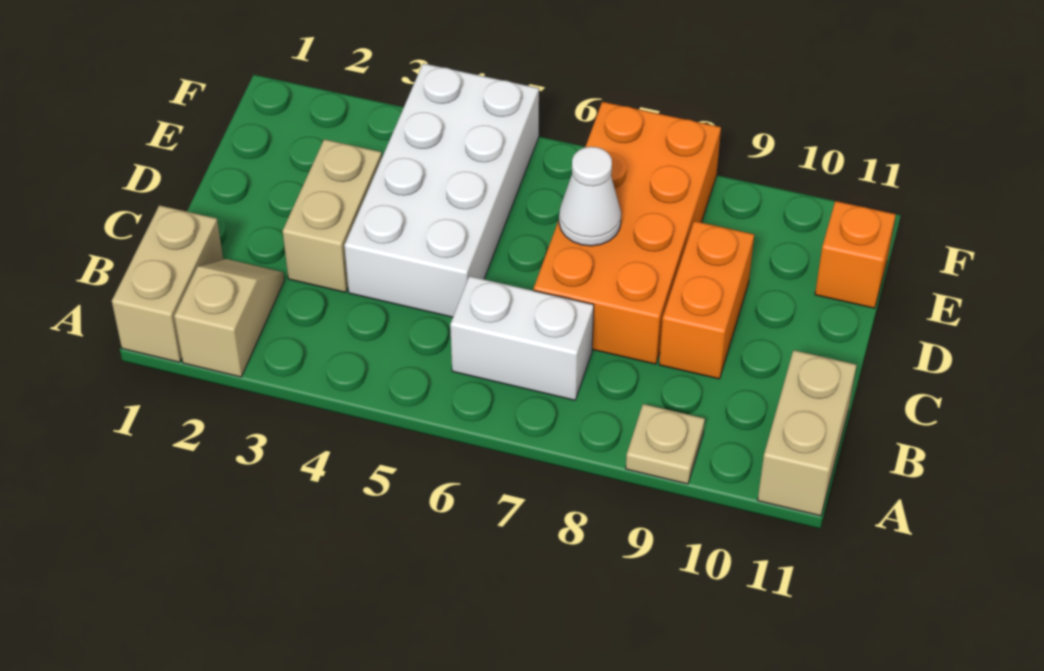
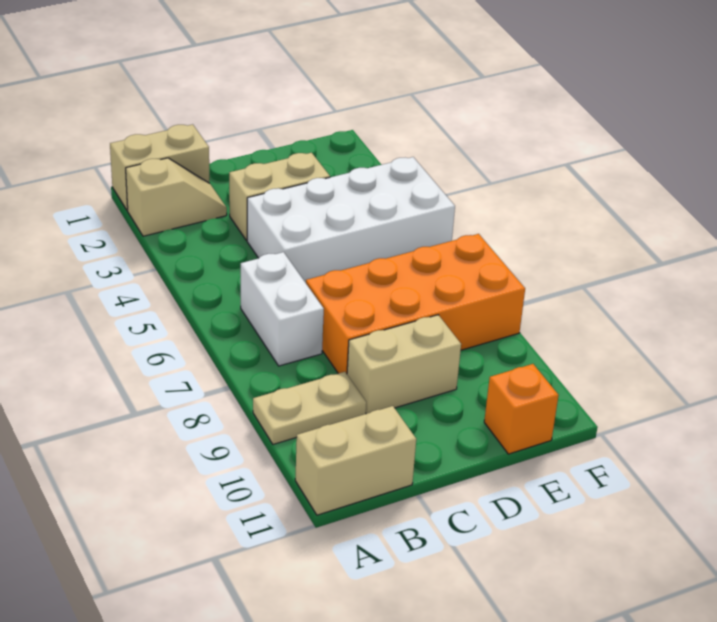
tan plate A9 level 1 -> tan plate A9:B9 level 1
orange brick C9:D9 level 1 -> tan brick C9:D9 level 1
white cone D7 level 2 -> none

